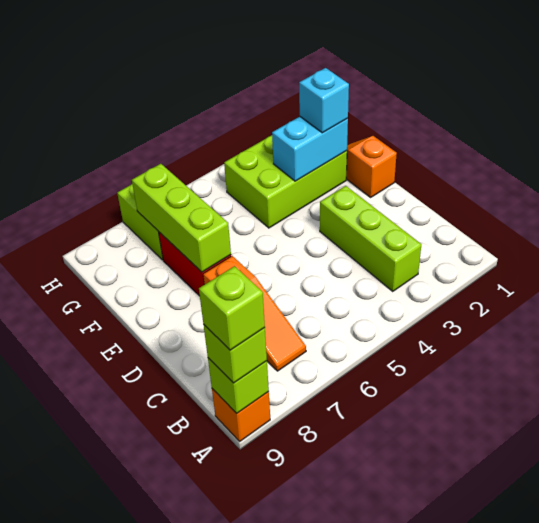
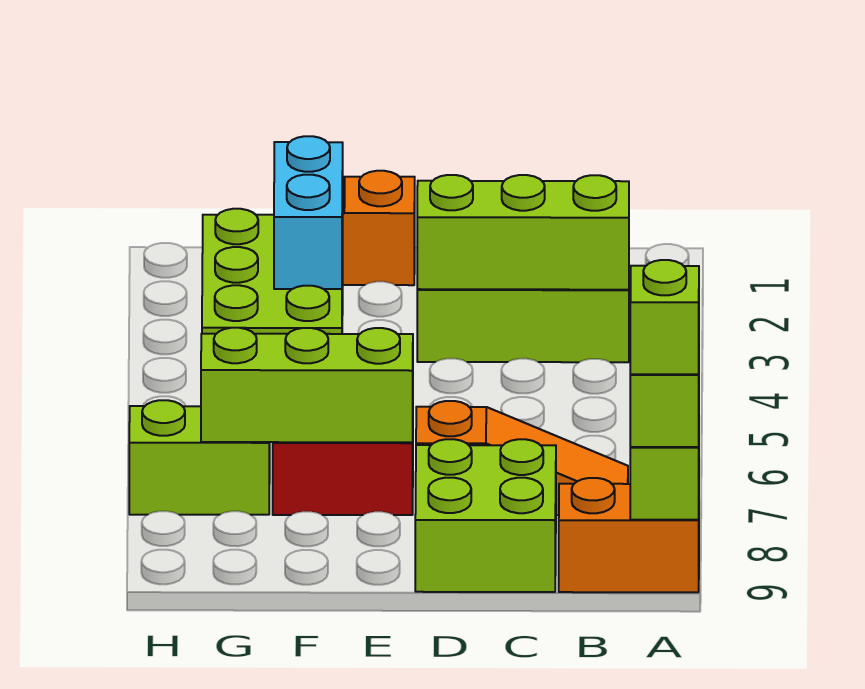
orange brick A9 level 1 -> orange brick A9:B9 level 1
none -> lime brick B3:D3 level 2
none -> lime brick C8:D9 level 1
cyan brick F2 level 3 -> none

